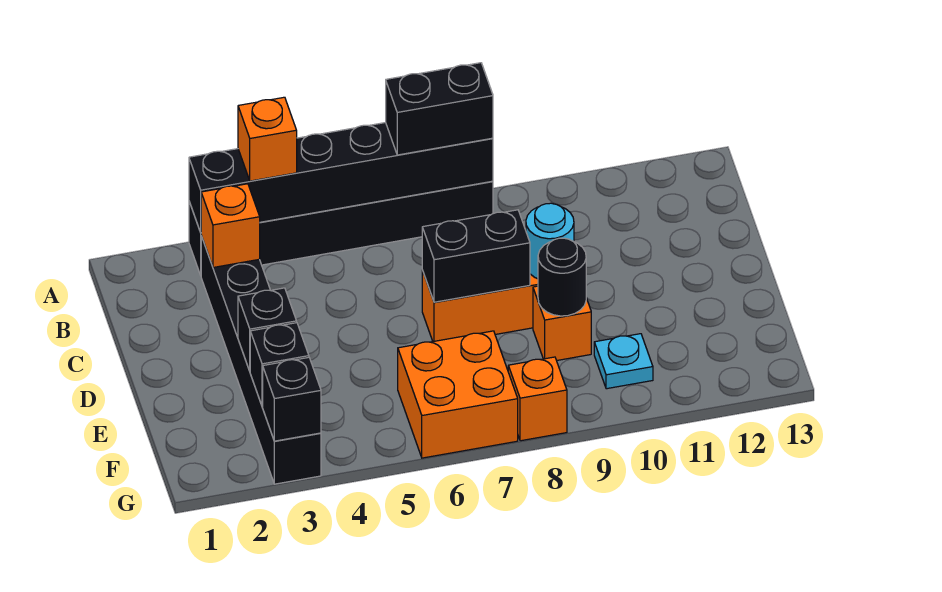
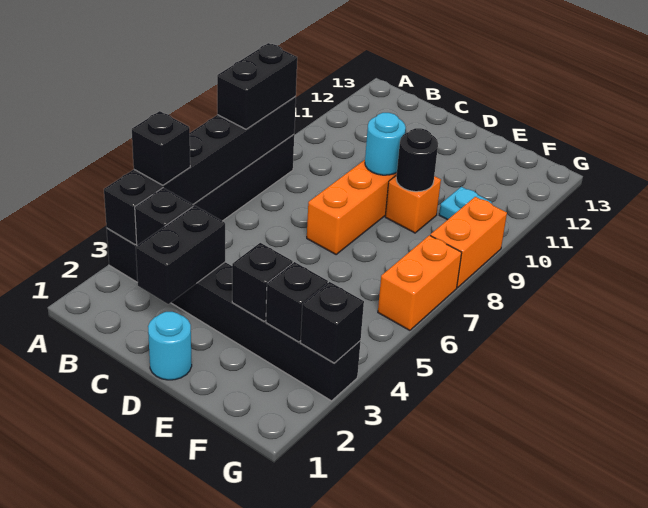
orange brick A4 level 3 -> black brick A4 level 3
orange brick B3 level 2 -> black brick B3 level 2
none -> cyan round brick D1 level 1
black brick D7:D8 level 2 -> black brick C2:C3 level 2
orange brick F6:G7 level 1 -> orange brick G6:G7 level 1
orange brick G8 level 1 -> orange brick G8:G9 level 1

